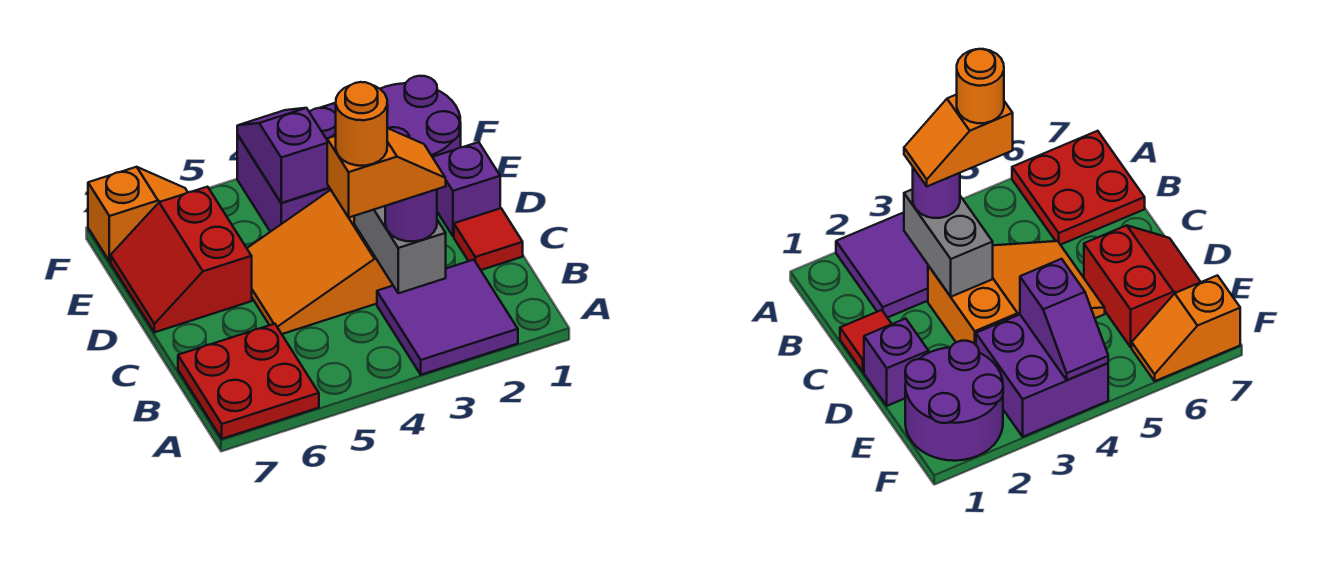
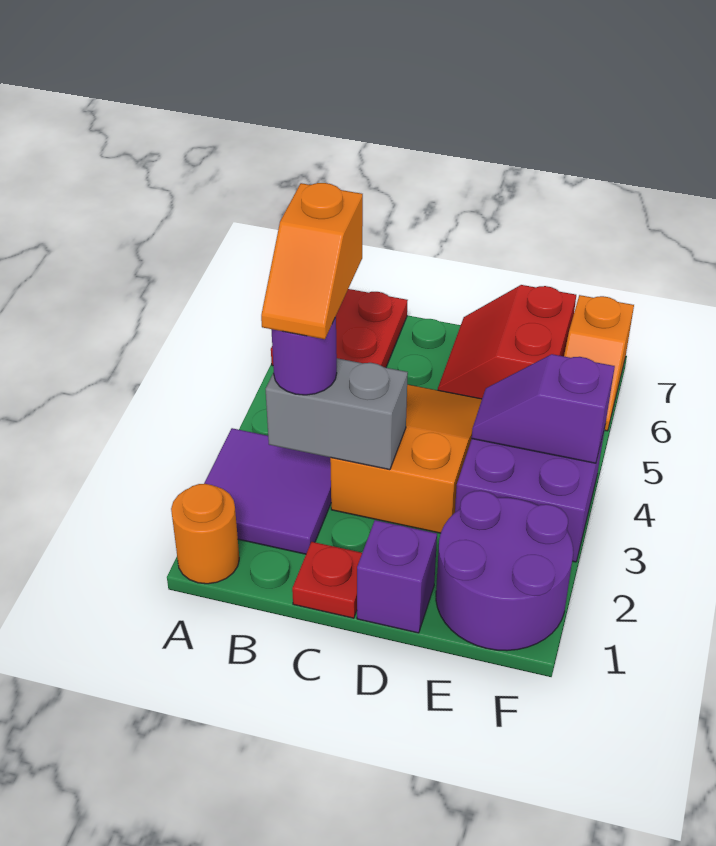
orange round brick B4 level 5 -> orange round brick A1 level 1
red tile C1 level 1 -> red plate C1 level 1
red slope D6:E7 level 1 top 6 -> red slope D6:E7 level 1 top E
purple slope E4:F4 level 2 top E -> purple slope E4:F4 level 2 top F

